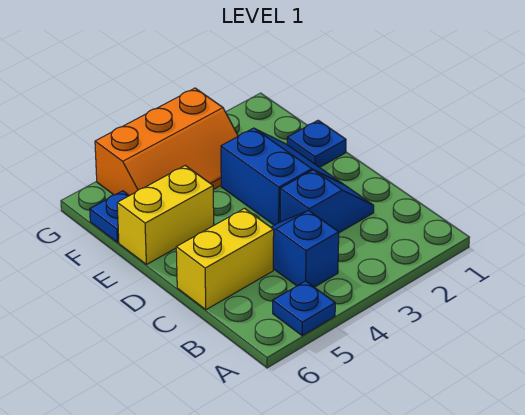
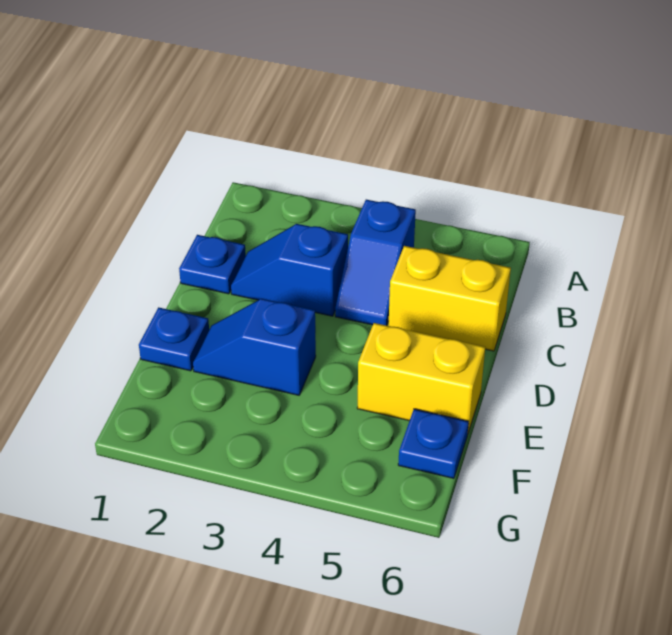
blue plate A5 level 1 -> blue plate C1 level 1
blue slope D2:E3 level 1 top 3 -> blue slope E2:E3 level 1 top 3
orange slope F3:G5 level 1 top G -> none

